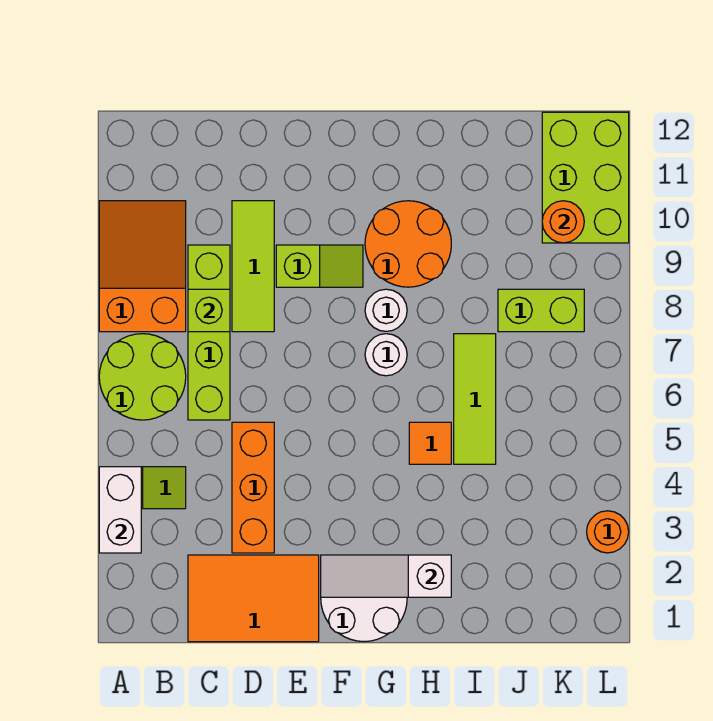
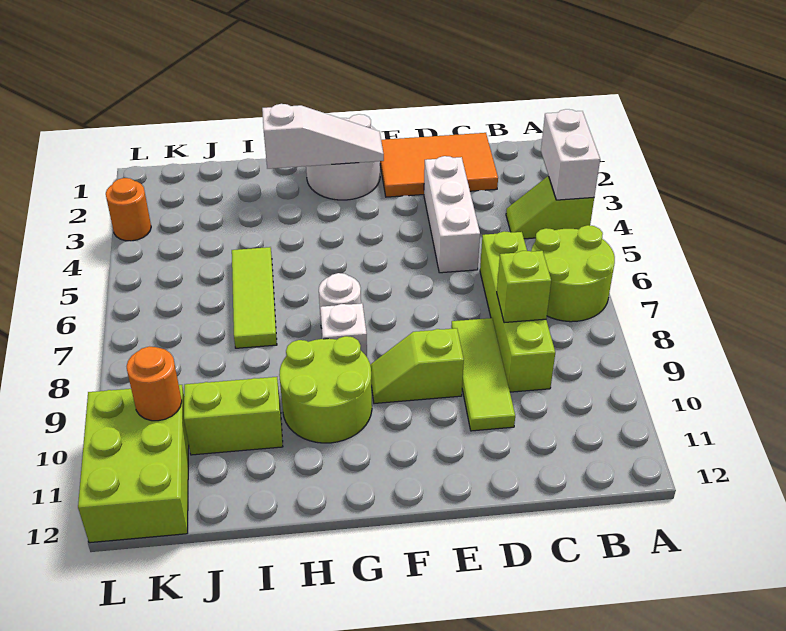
orange slope A8:B10 level 1 top 8 -> none
orange brick D3:D5 level 1 -> white brick D3:D5 level 1
white round brick G8 level 1 -> white brick G8 level 1
orange round brick G9:H10 level 1 -> lime round brick G9:H10 level 1
orange tile H5 level 1 -> none
lime brick J8:K8 level 1 -> lime brick I10:J10 level 1

